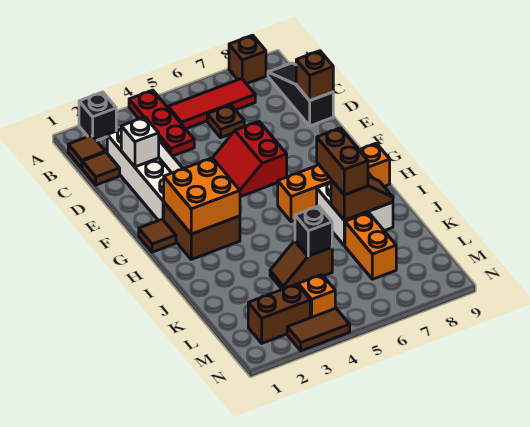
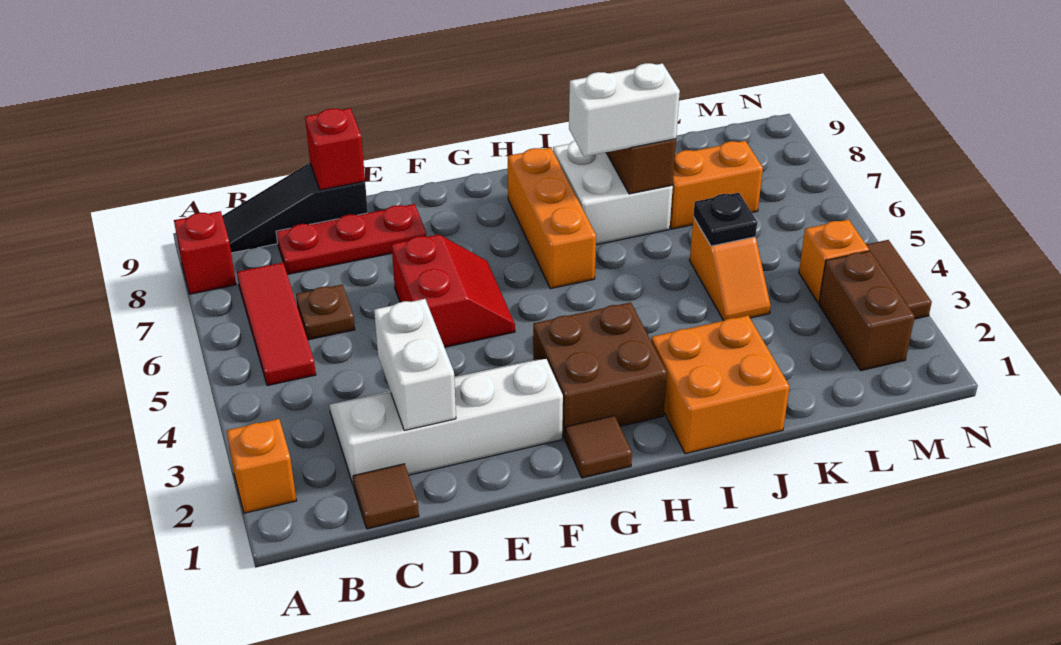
black brick A2 level 1 -> orange brick A2 level 1
red plate A4:C4 level 1 -> red plate C8:E8 level 1
brown brick A8 level 1 -> red brick A8 level 1
brown tile B1 level 1 -> none
white brick D2 level 2 -> white brick D2:D3 level 2
brown brick D9 level 2 -> red brick D9 level 2
red slope E5:F6 level 1 top 6 -> red slope E5:F6 level 1 top E
orange brick G2:H3 level 2 -> orange brick I1:J2 level 1
orange brick H6:H9 level 1 -> orange brick H6:H8 level 1
brown brick I7:J7 level 3 -> white brick I7:J7 level 3
brown slope K4:K5 level 1 top 5 -> orange slope K4:K5 level 1 top 5
black brick K5 level 2 -> black plate K5 level 2

